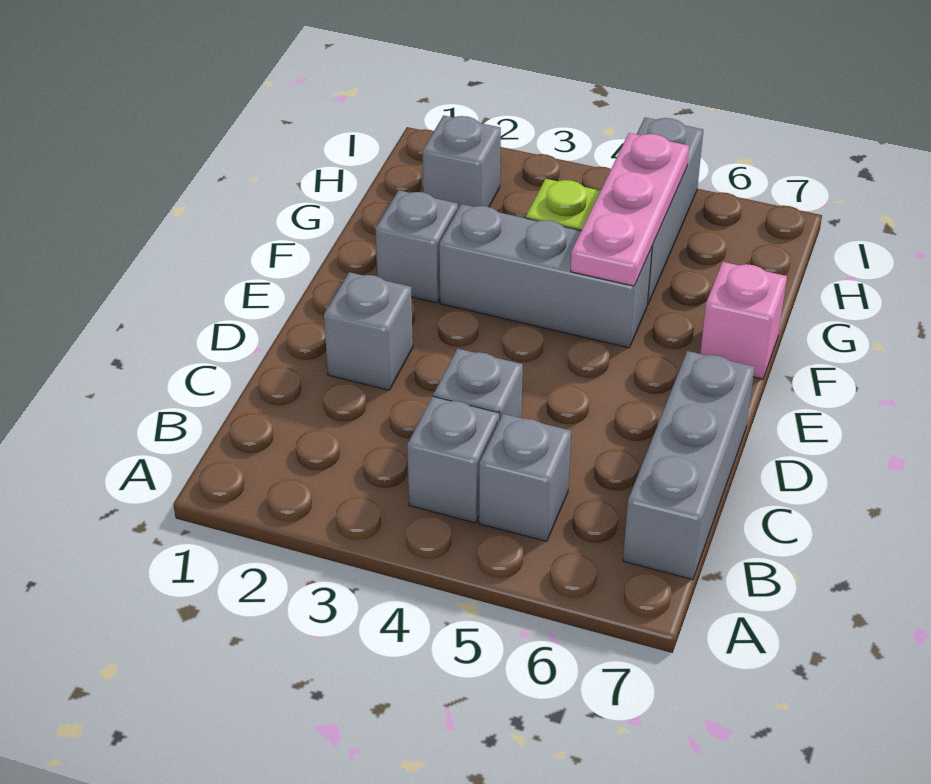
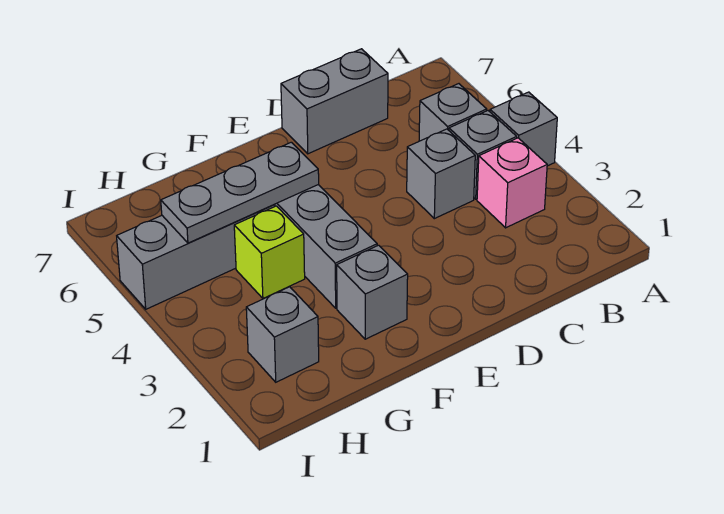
grey brick B7:D7 level 1 -> grey brick C7:D7 level 1
grey brick D2 level 1 -> grey brick A4 level 1
pink plate F5:H5 level 2 -> grey plate F5:H5 level 2
pink brick F7 level 1 -> pink brick B3 level 1

